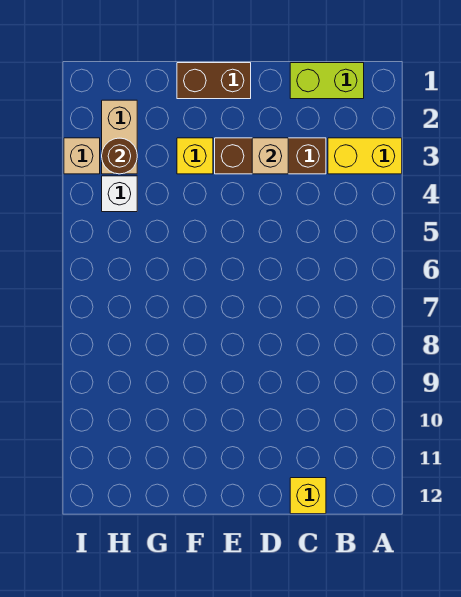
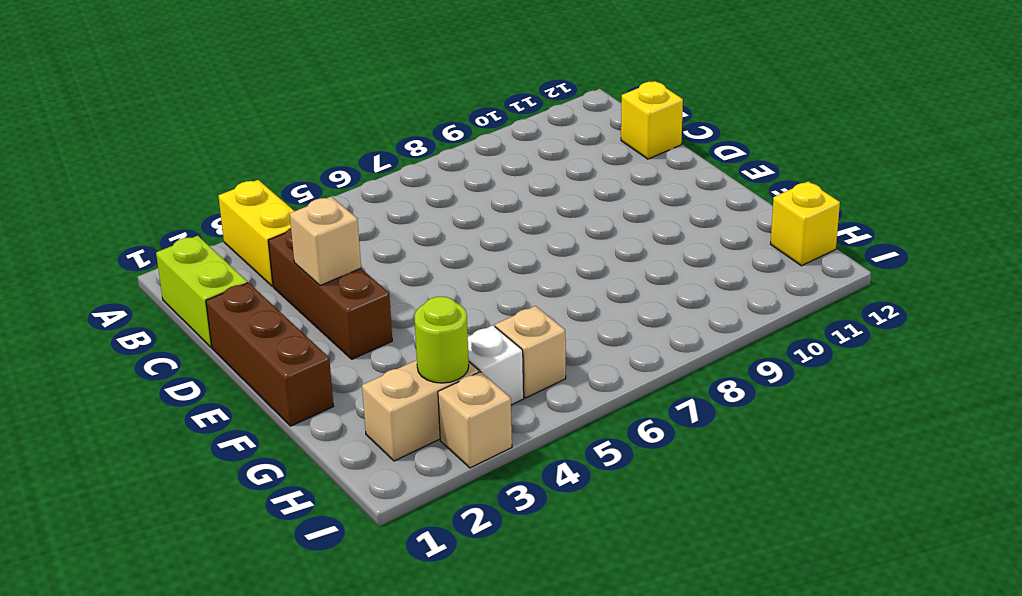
brown brick E1:F1 level 1 -> brown brick D1:F1 level 1
yellow brick F3 level 1 -> yellow brick H12 level 1
brown round brick H3 level 2 -> lime round brick H3 level 2
none -> tan brick H5 level 1

